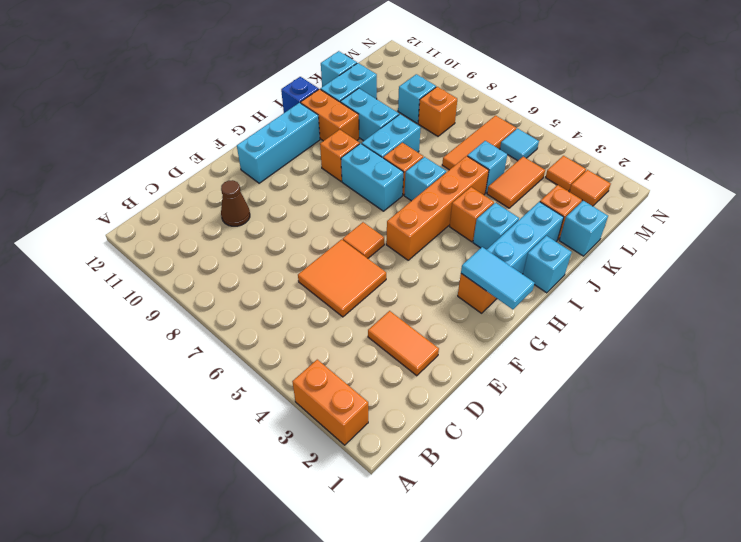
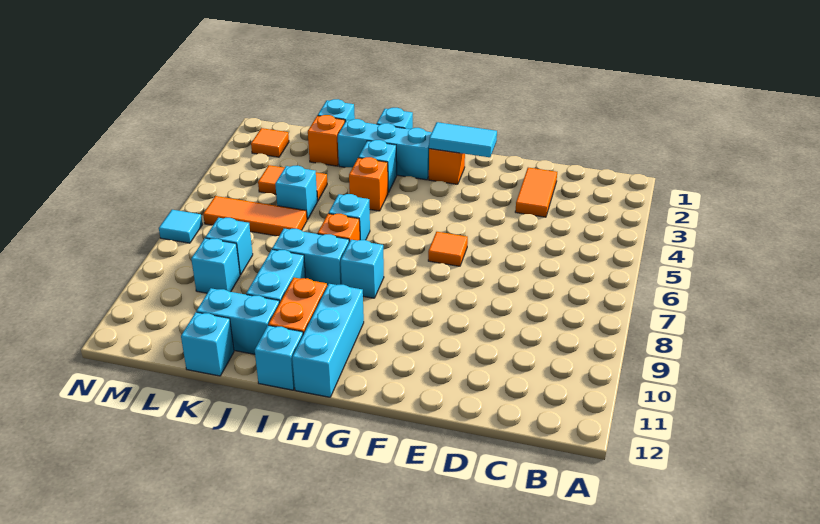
orange brick A2:A3 level 1 -> none
orange tile D5:E6 level 1 -> none
brown cone D10 level 1 -> none
cyan brick F11:H11 level 1 -> cyan brick H10:H12 level 1
cyan tile G1:G2 level 2 -> cyan tile F2:G2 level 2
orange brick G5:J5 level 1 -> none
cyan brick H7:H8 level 1 -> cyan brick H8 level 1
orange brick H9 level 1 -> none
blue brick I12 level 1 -> cyan brick I12 level 1
orange brick L8 level 1 -> cyan brick L8 level 1
orange tile M3 level 1 -> none
cyan tile M5 level 1 -> cyan tile N7 level 1

